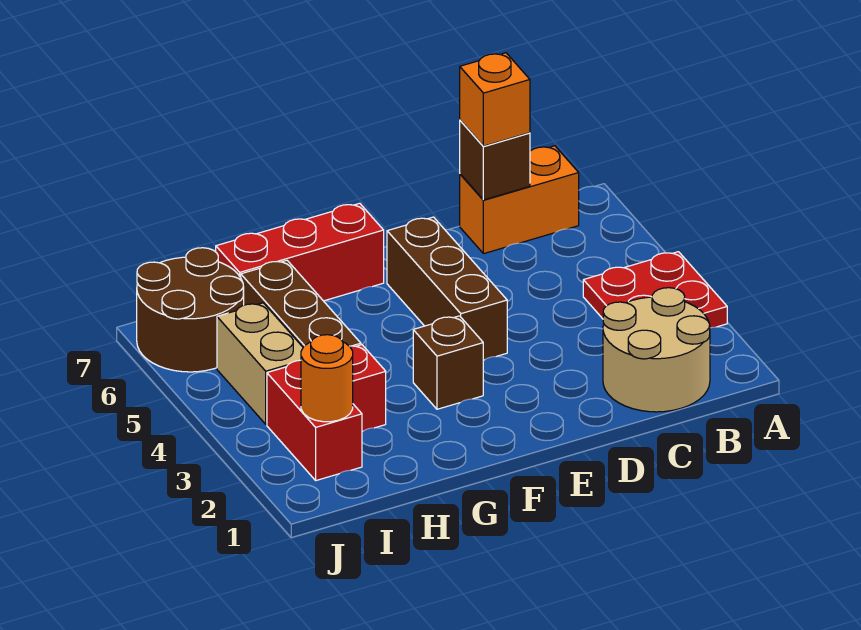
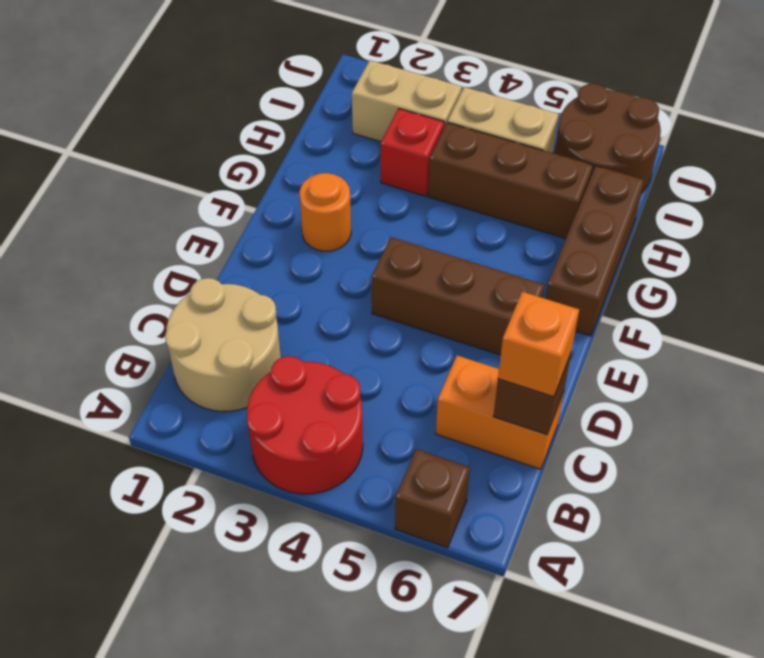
red plate A3:B4 level 1 -> red round brick A3:B4 level 1
orange brick B7:C7 level 1 -> orange brick C6:C7 level 1
brown brick F3 level 1 -> brown brick A6 level 1
red brick F7:H7 level 1 -> brown brick F7:H7 level 1
red brick I2:I3 level 1 -> tan brick I2:I3 level 1
orange round brick I2 level 2 -> orange round brick F2 level 1

